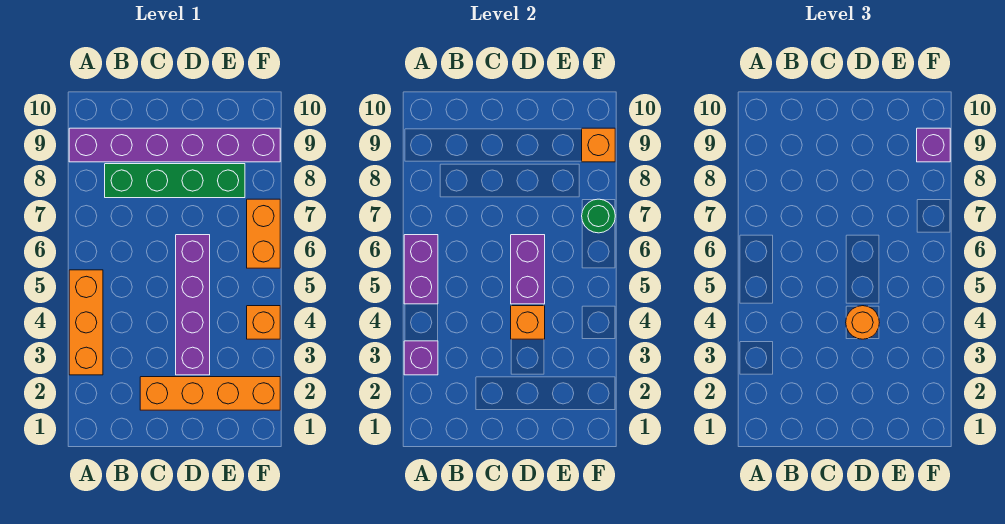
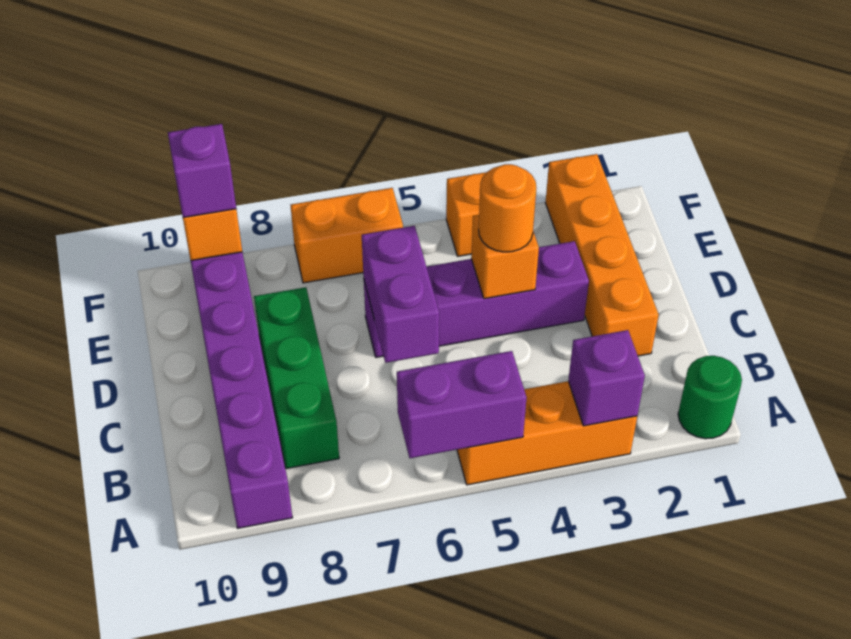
green brick B8:E8 level 1 -> green brick B8:D8 level 1
purple brick D5:D6 level 2 -> purple brick C6:D6 level 2
green round brick F7 level 2 -> green round brick A1 level 1

